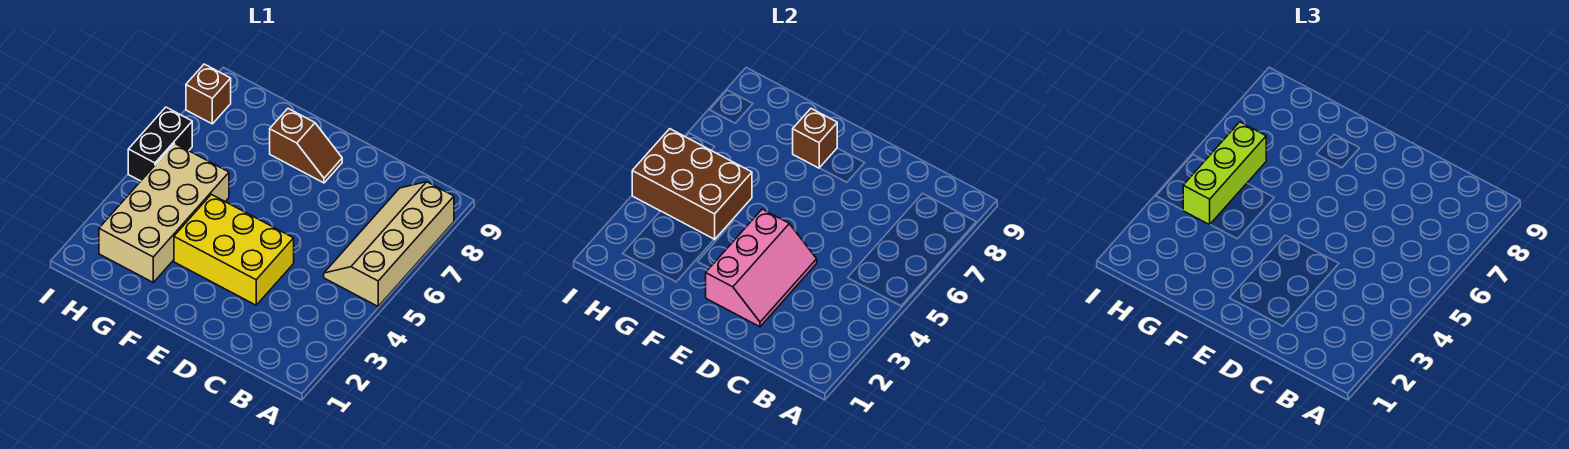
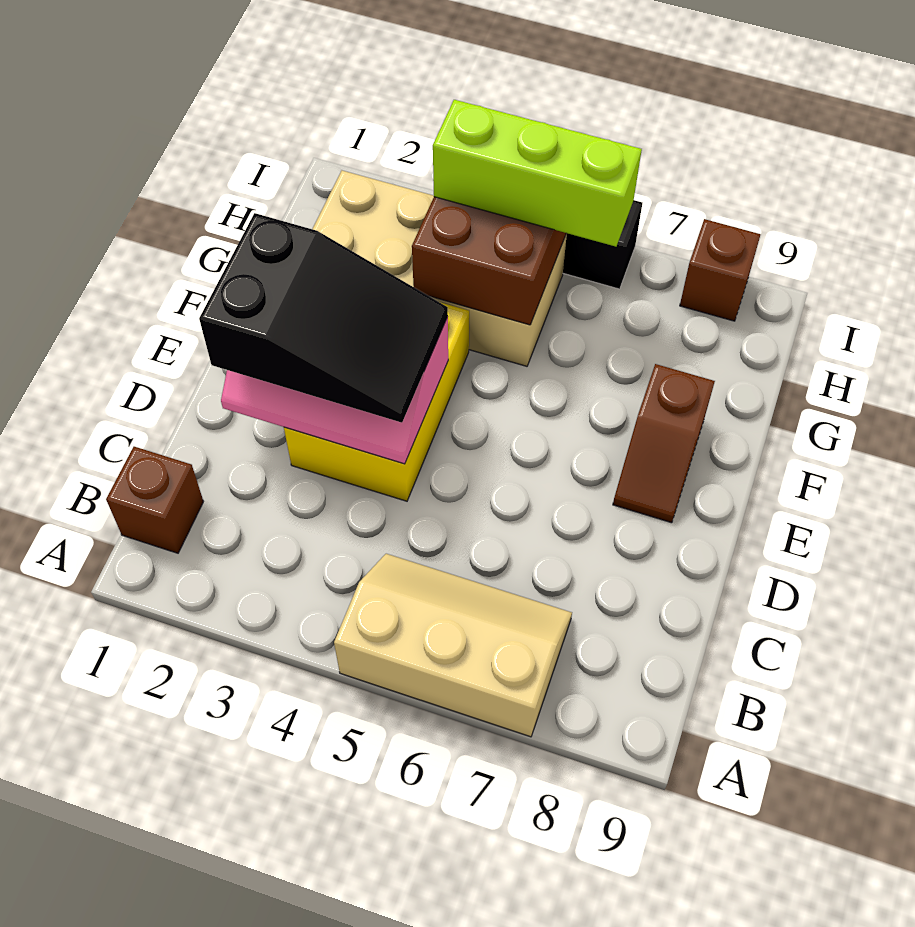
tan slope A5:B8 level 1 top A -> tan slope A5:B7 level 1 top A
none -> black slope D2:E4 level 3 top 2
brown brick F8 level 2 -> brown brick B1 level 1

